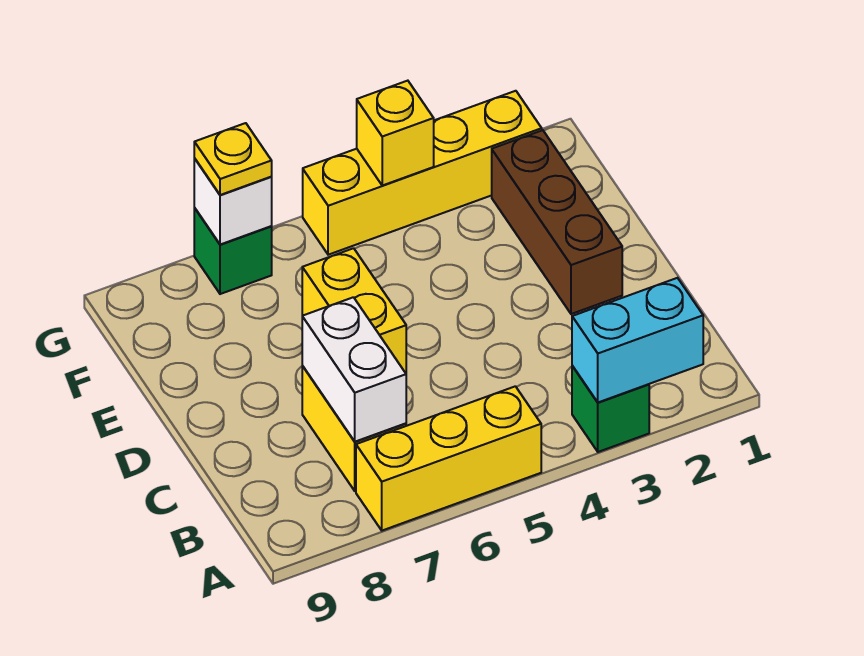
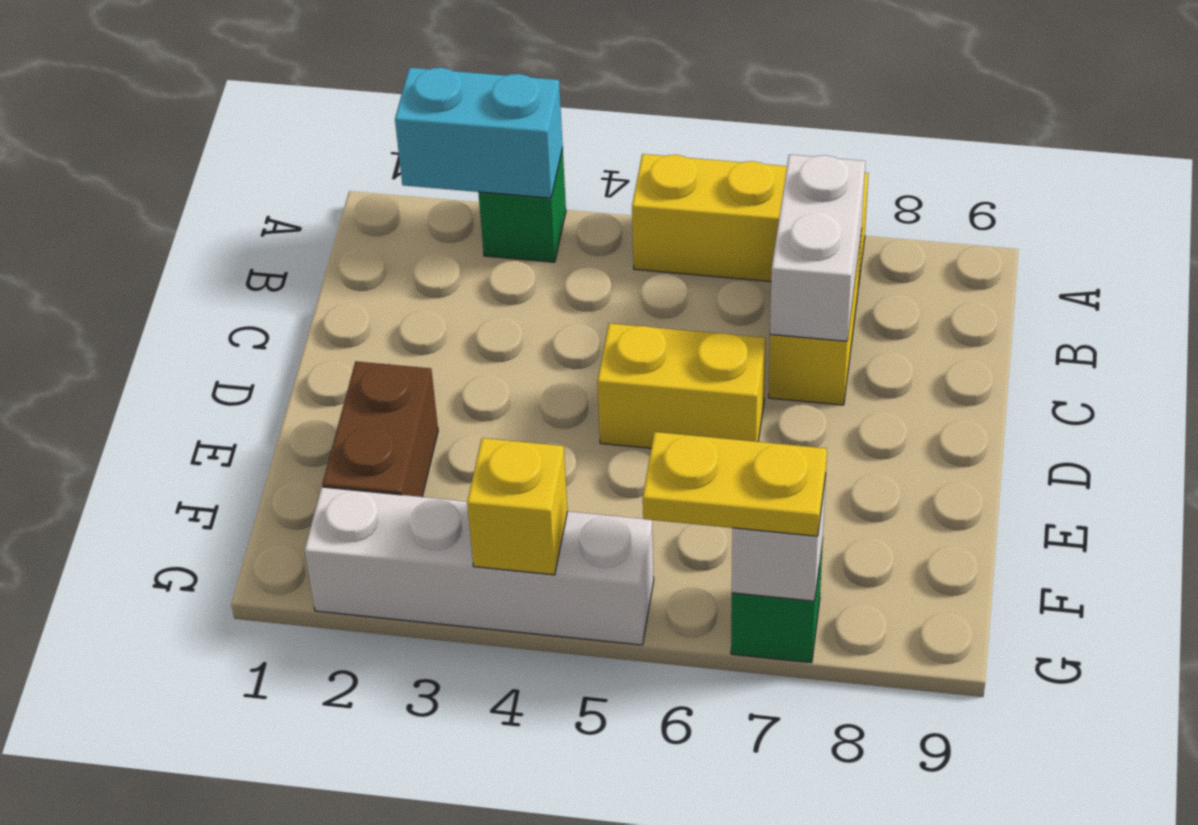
brown brick D2:F2 level 1 -> brown brick E2:F2 level 1
yellow brick D6:E6 level 1 -> yellow brick D5:D6 level 1
yellow brick G2:G5 level 1 -> white brick G2:G5 level 1
yellow plate G7 level 3 -> yellow plate G6:G7 level 3

